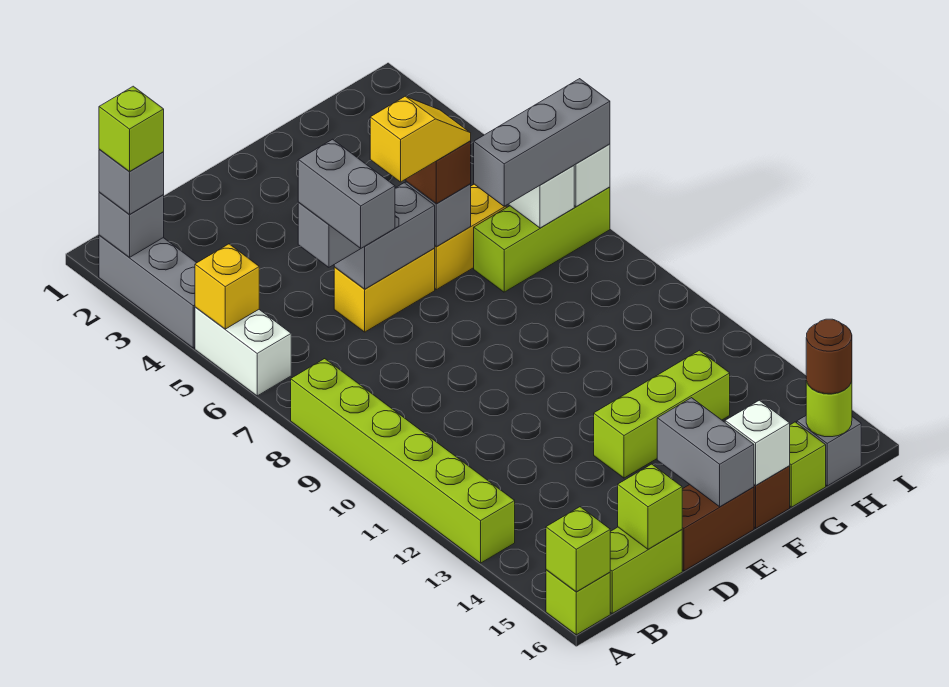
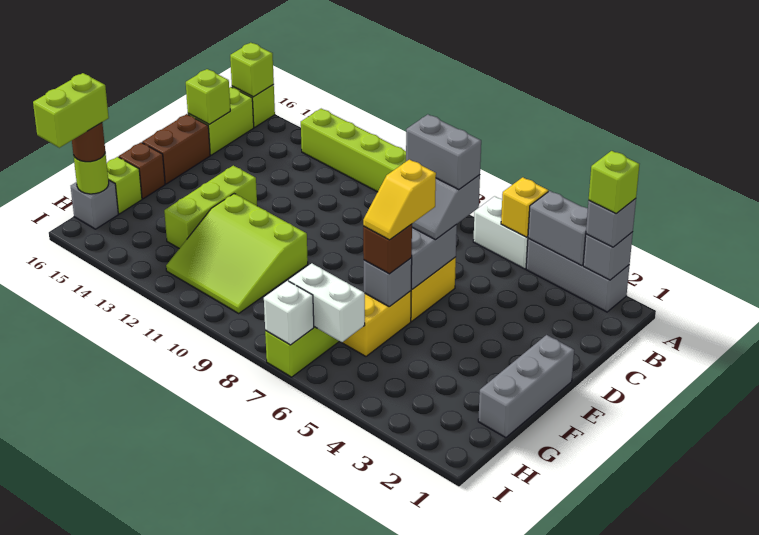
grey brick E15:E16 level 2 -> grey brick A3:A4 level 2
none -> lime slope F10:H12 level 1 top F
white brick F16 level 2 -> none
grey brick G7:I7 level 3 -> grey brick E1:G1 level 1
none -> lime brick H16:I16 level 4

